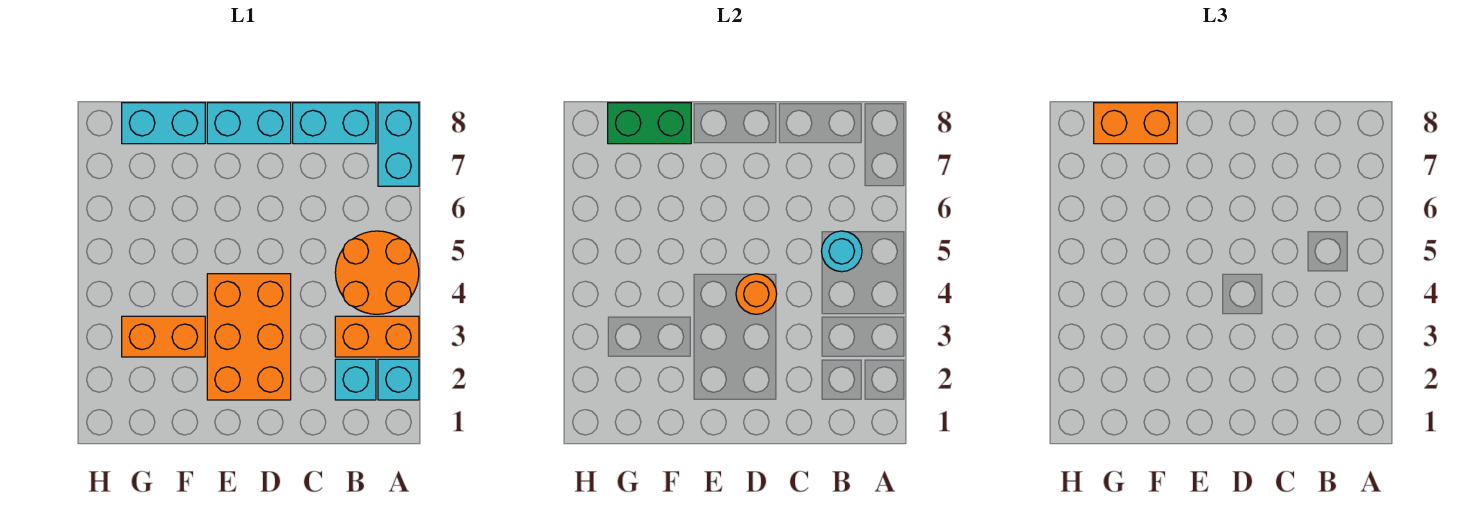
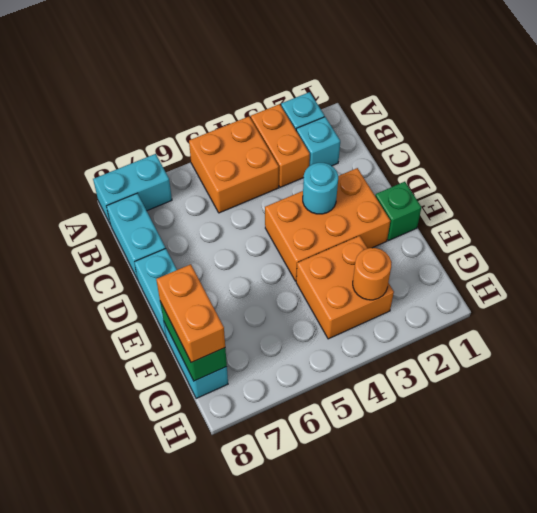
orange round brick A4:B5 level 1 -> orange brick A4:B5 level 1
cyan round brick B5 level 2 -> cyan round brick D3 level 2
orange round brick D4 level 2 -> orange round brick G3 level 2
none -> green brick E1 level 1
orange brick F3:G3 level 1 -> orange brick F3:G4 level 1

